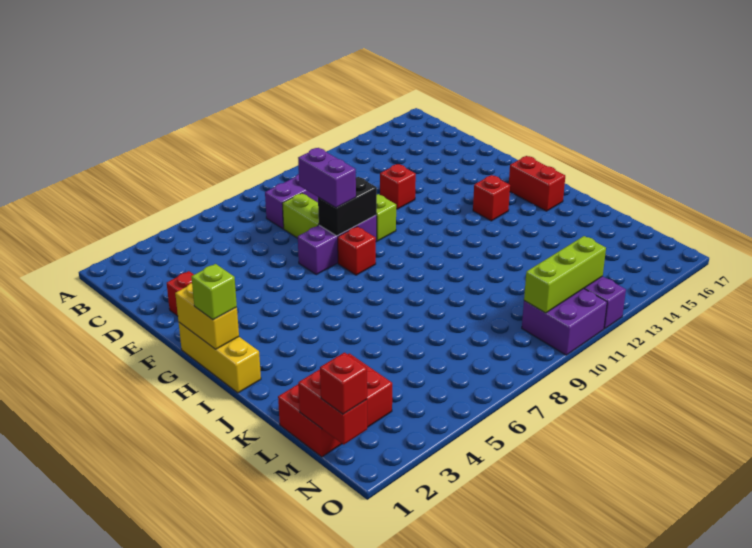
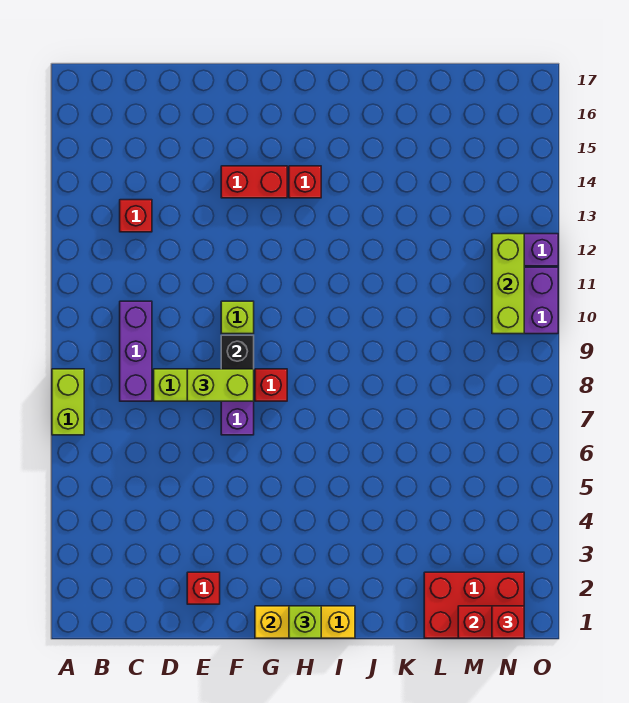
none -> lime brick A7:A8 level 1
purple brick E8:F8 level 3 -> lime brick E8:F8 level 3
red brick E12 level 1 -> red brick C13 level 1
red brick H16:I16 level 1 -> red brick F14:G14 level 1
red brick L1:M3 level 1 -> red brick L1:N2 level 1

